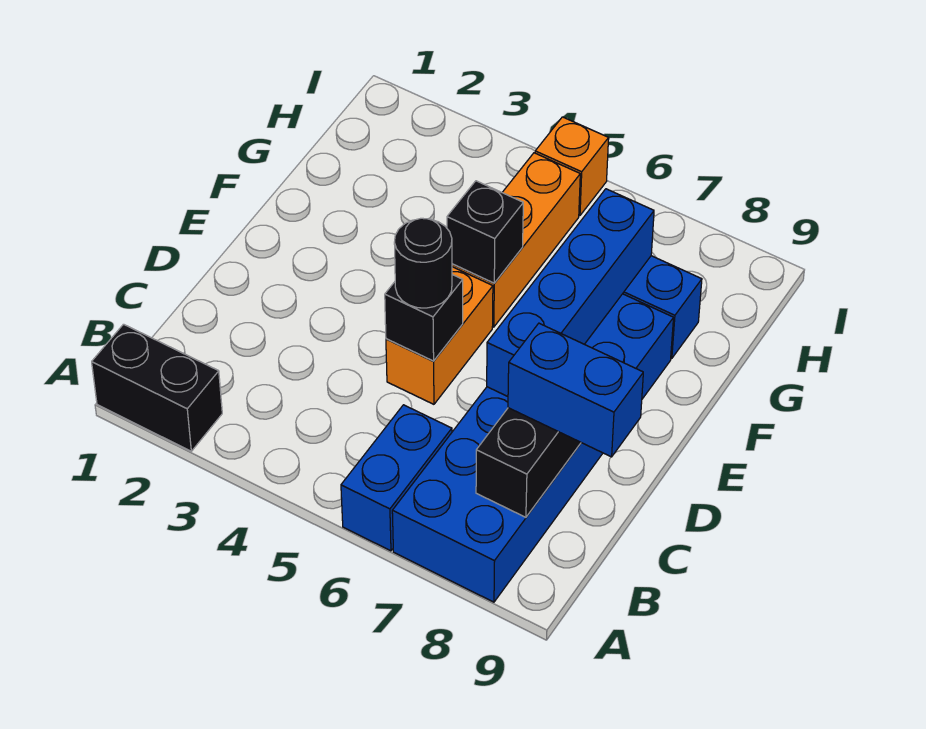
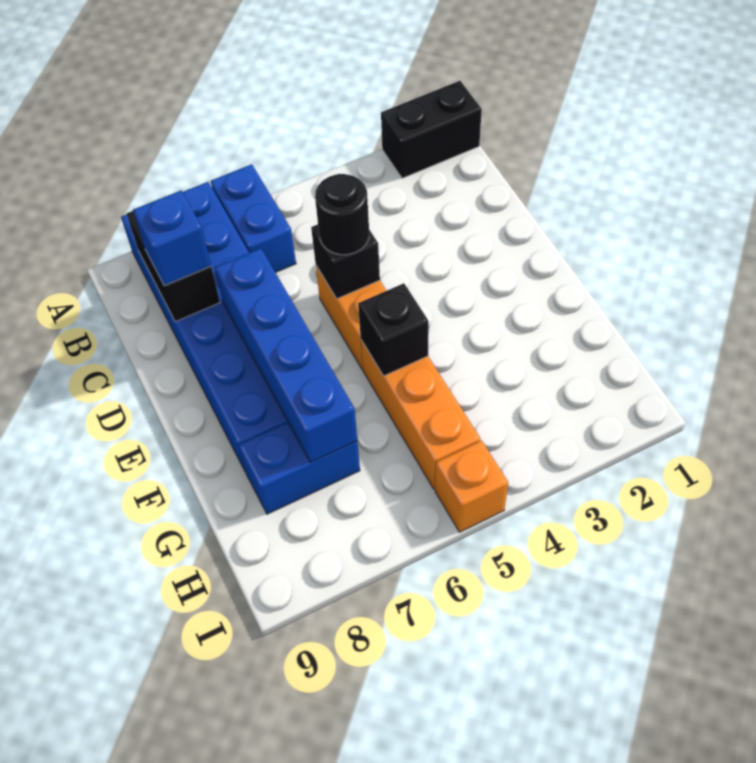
blue brick C8:C9 level 3 -> blue brick C8 level 3

